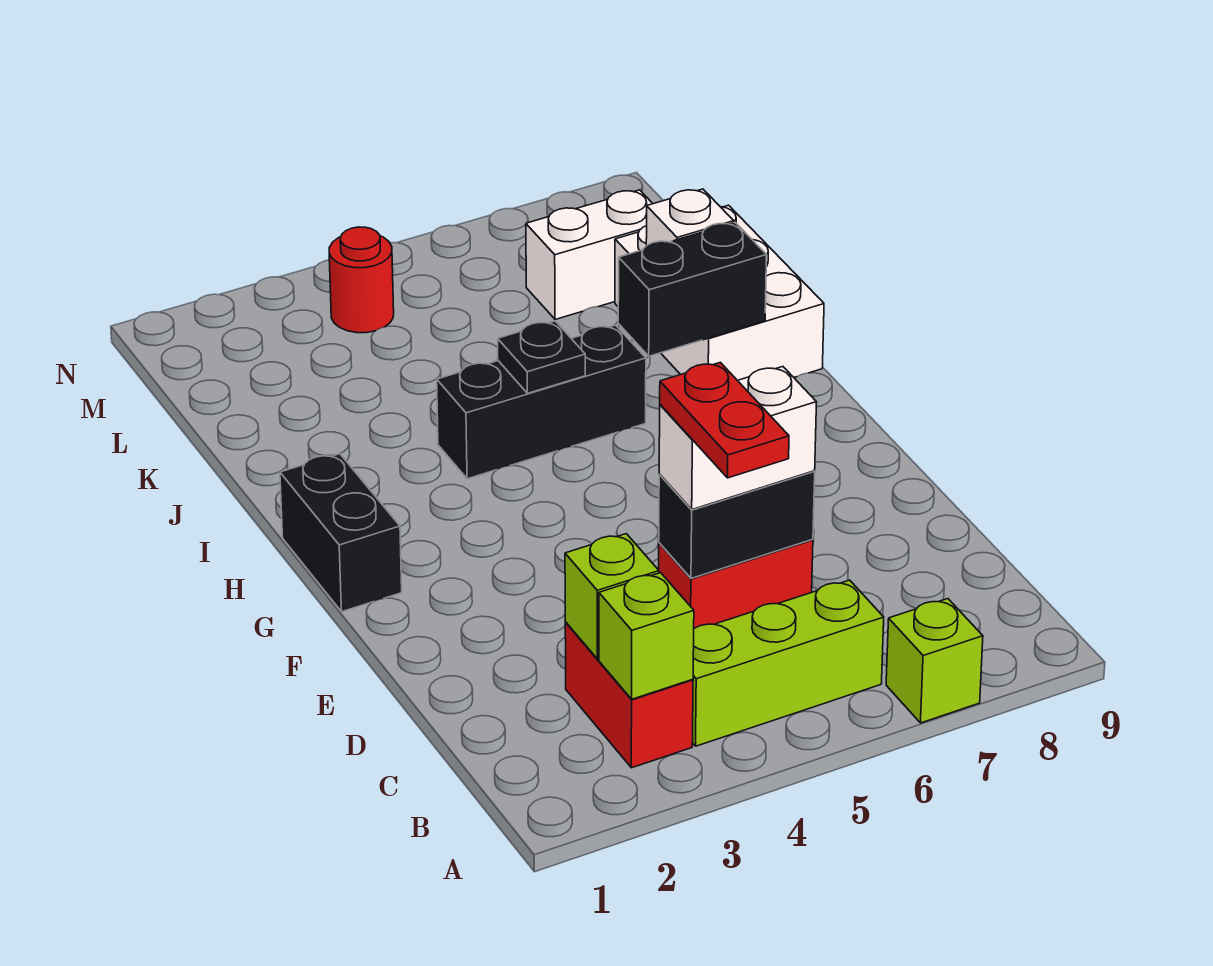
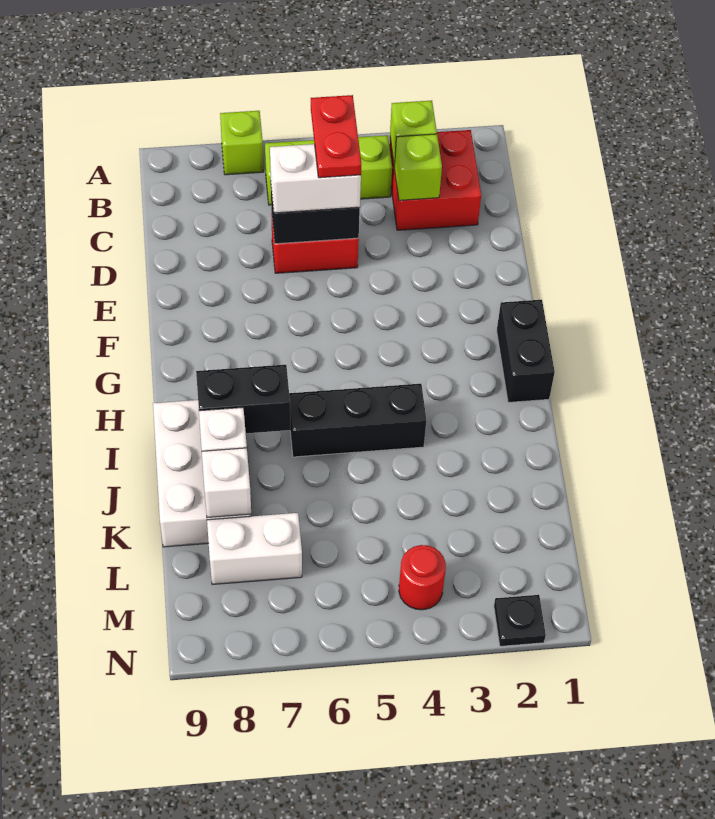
red brick B3:C3 level 1 -> red brick B2:C3 level 1
black plate I5 level 2 -> black plate N2 level 1
none -> white brick K8 level 2

